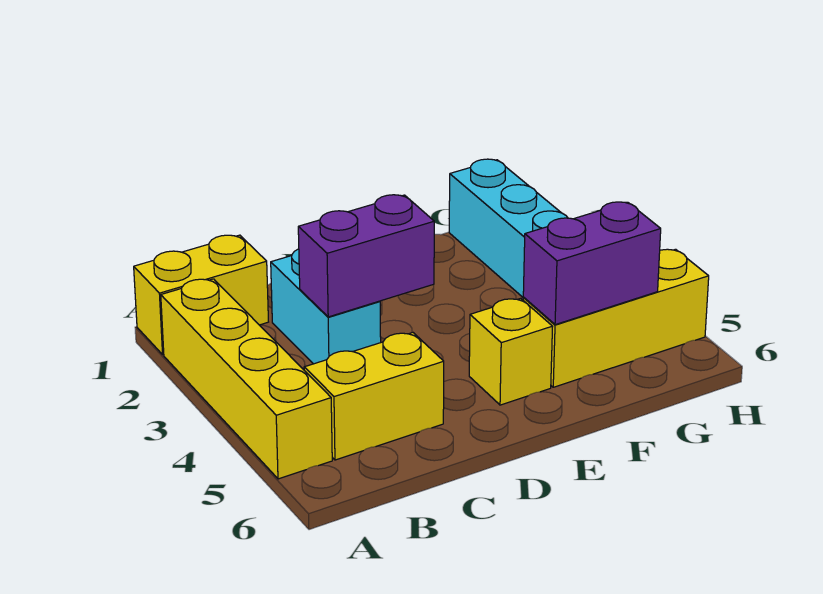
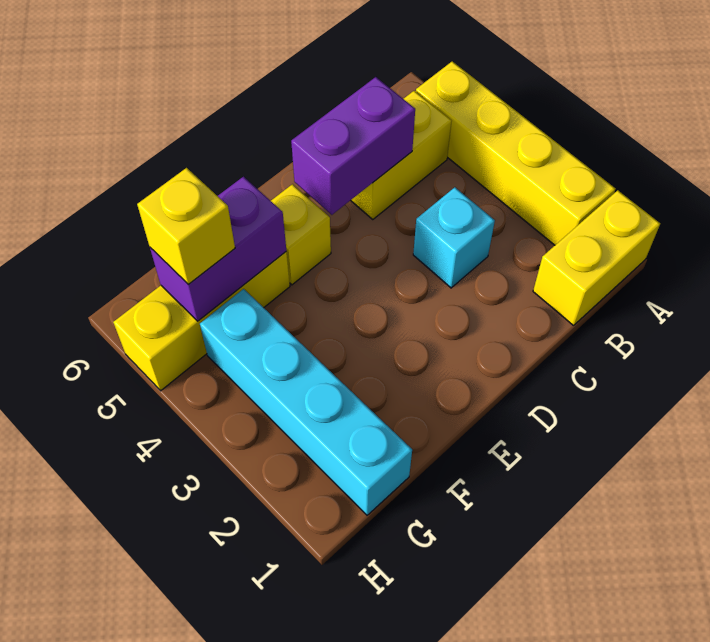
cyan brick C2:C3 level 1 -> cyan brick C3 level 1
purple brick C3:D3 level 2 -> purple brick C5:D5 level 2
none -> yellow brick G5 level 3

